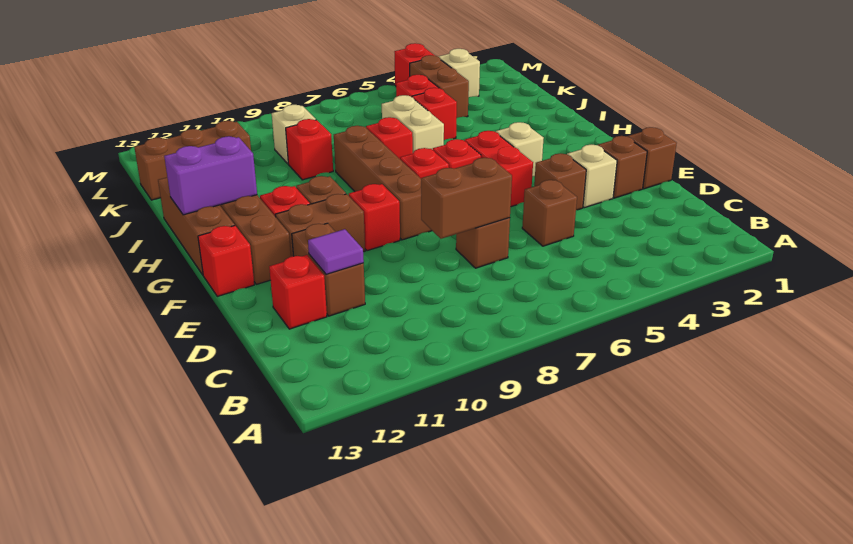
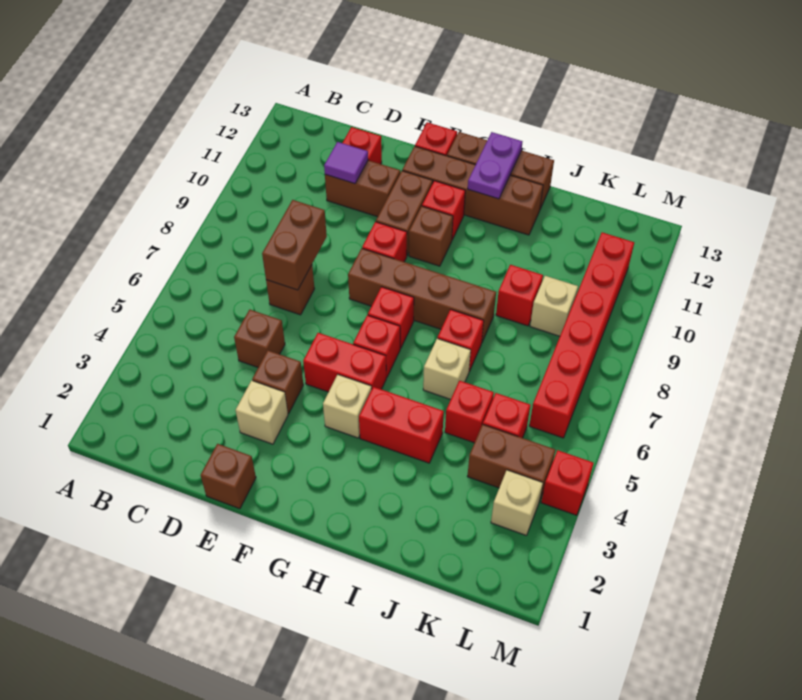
brown brick E2 level 1 -> none
none -> red brick H4:I4 level 1
purple brick H12:H13 level 2 -> purple plate H12:H13 level 2
tan brick I6:J6 level 1 -> tan brick I6 level 1
brown brick K11:K13 level 1 -> none
none -> red brick L6:L11 level 1

